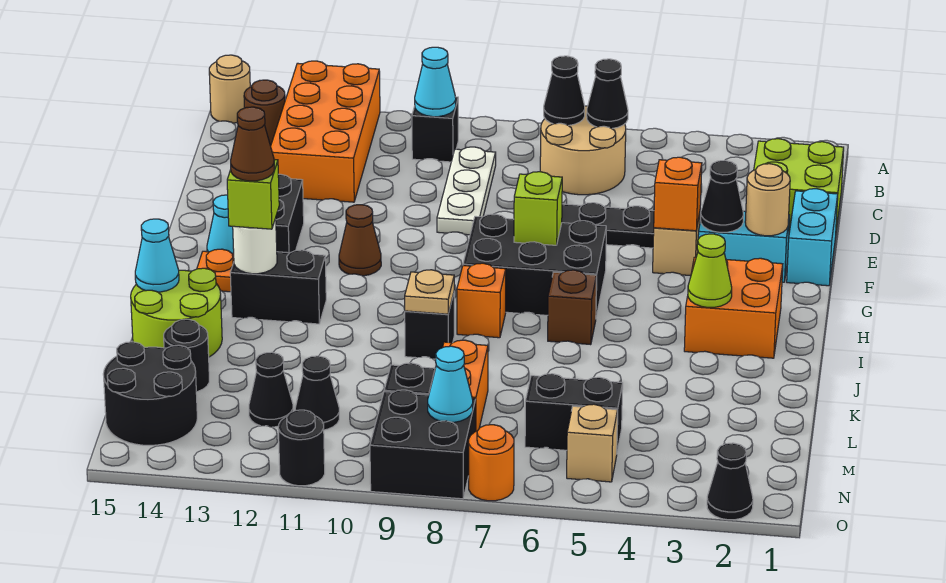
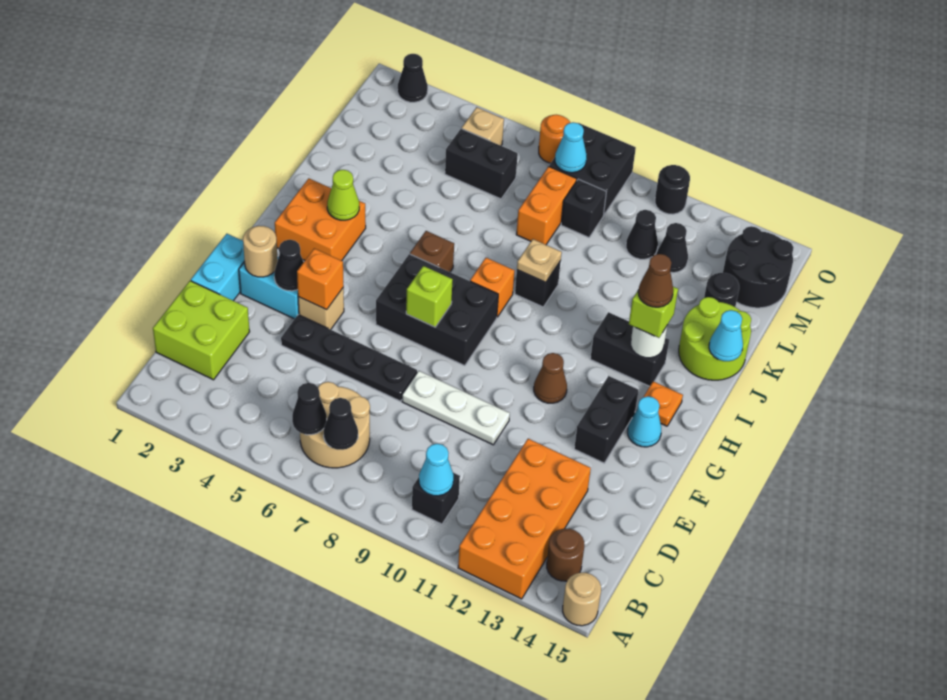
white plate C9:E9 level 1 -> white plate E8:E10 level 1

